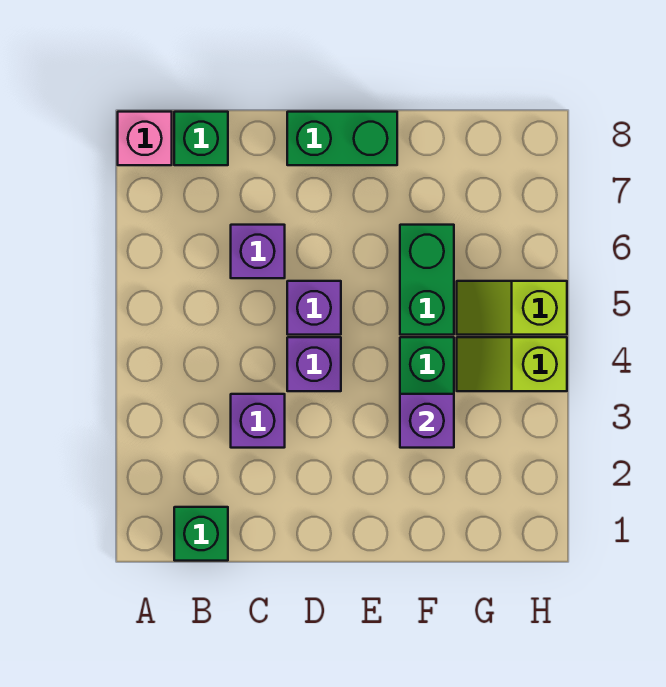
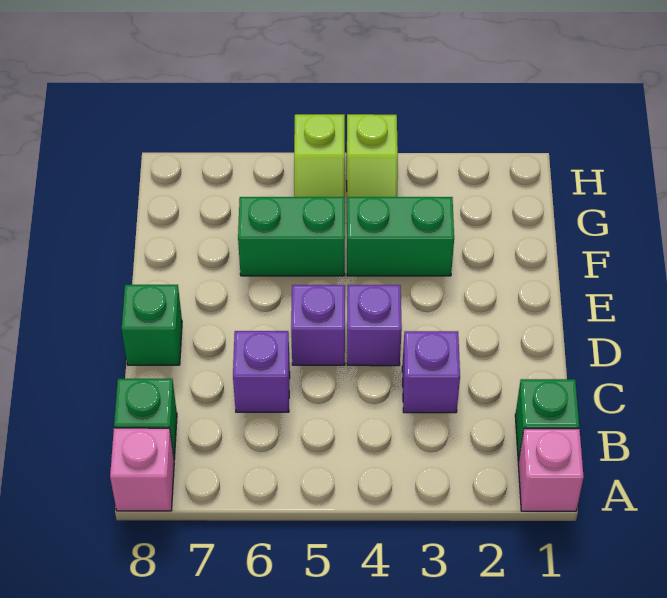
none -> pink brick A1 level 1
green brick D8:E8 level 1 -> green brick D8 level 1
purple brick F3 level 2 -> none

